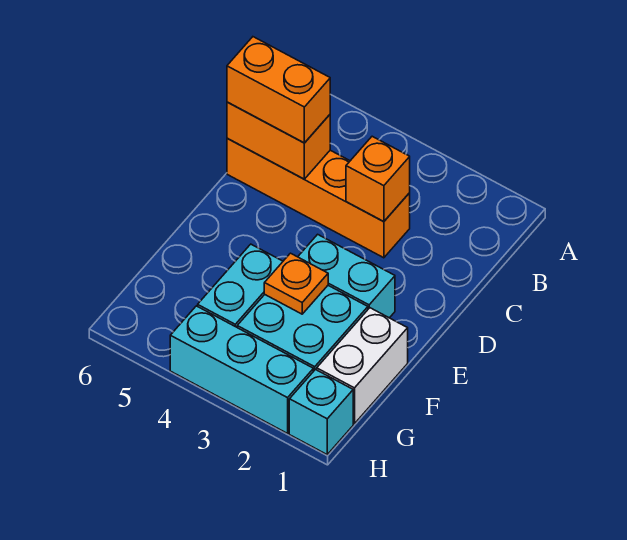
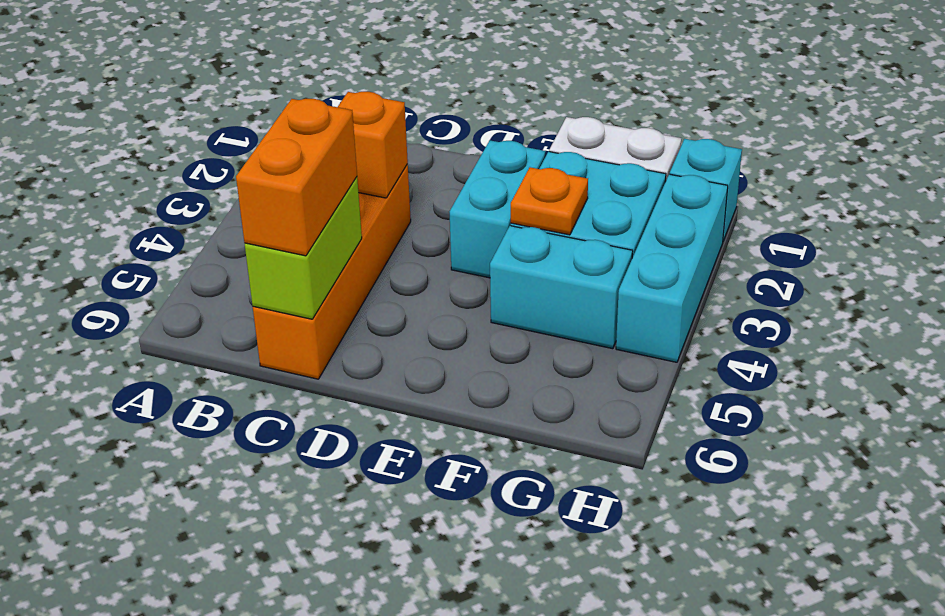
orange brick C5:C6 level 2 -> lime brick C5:C6 level 2

